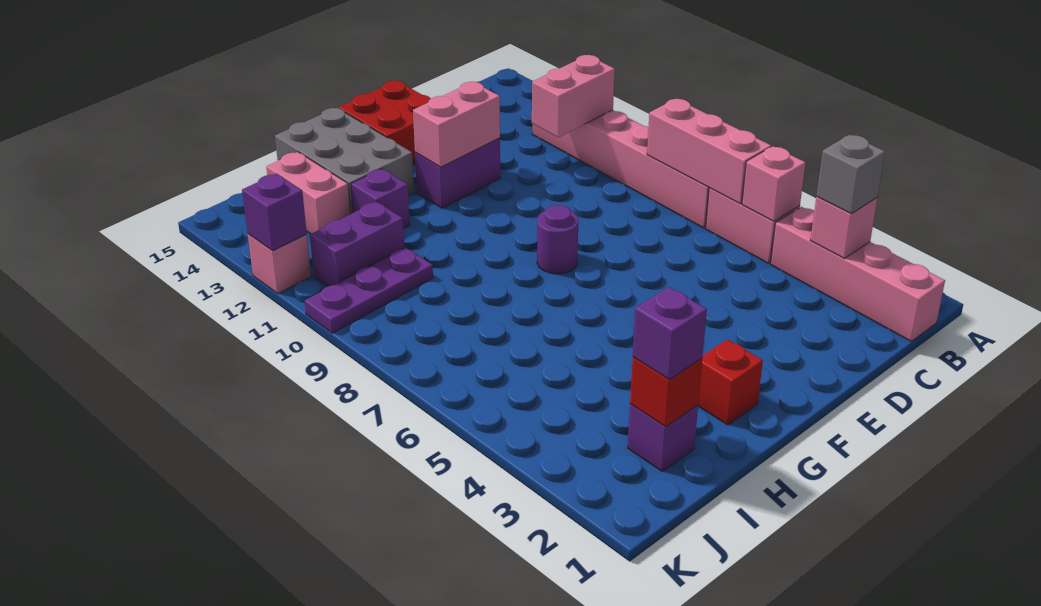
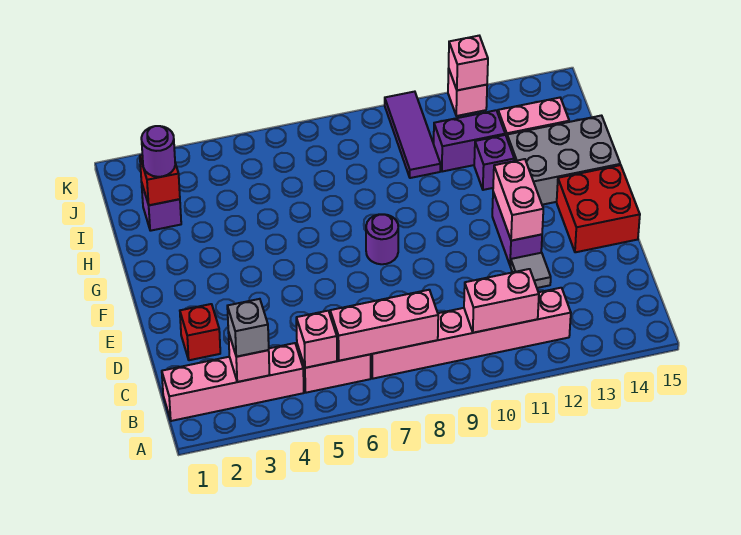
pink brick B11:C11 level 2 -> pink brick B10:B11 level 2
none -> grey tile D12 level 1
red brick G2 level 1 -> red brick D2 level 1
purple brick I2 level 3 -> purple round brick I2 level 3
purple plate I10:K10 level 1 -> purple tile I10:K10 level 1
purple brick I11:J11 level 1 -> purple brick I11:I12 level 1
purple brick K12 level 2 -> pink brick K12 level 2

